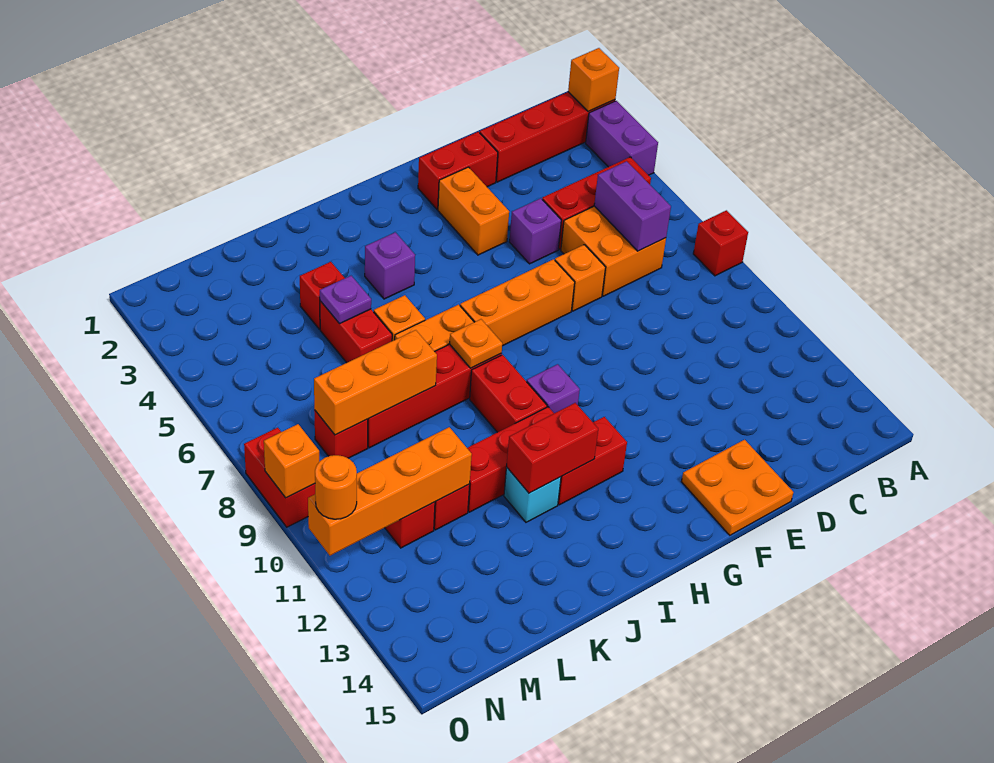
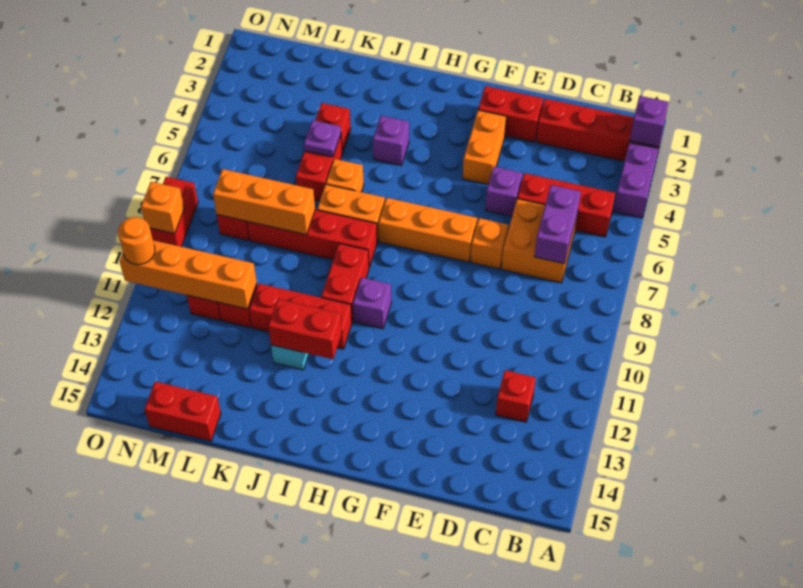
orange brick A2 level 2 -> purple brick A2 level 2
red brick A8 level 1 -> red brick C12 level 1
orange plate E14:F15 level 1 -> none
red brick H12:I12 level 1 -> red brick L15:M15 level 1
orange plate I8 level 2 -> none

